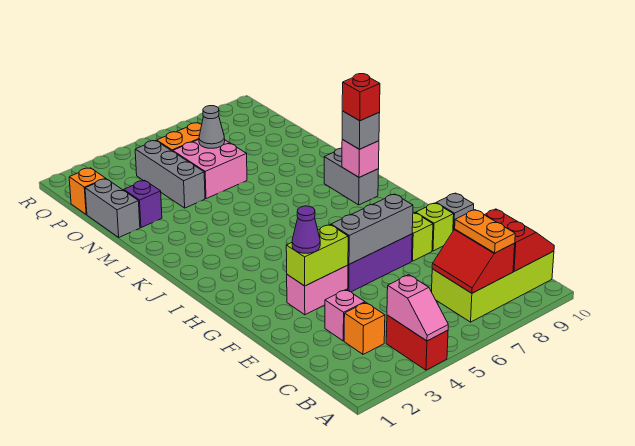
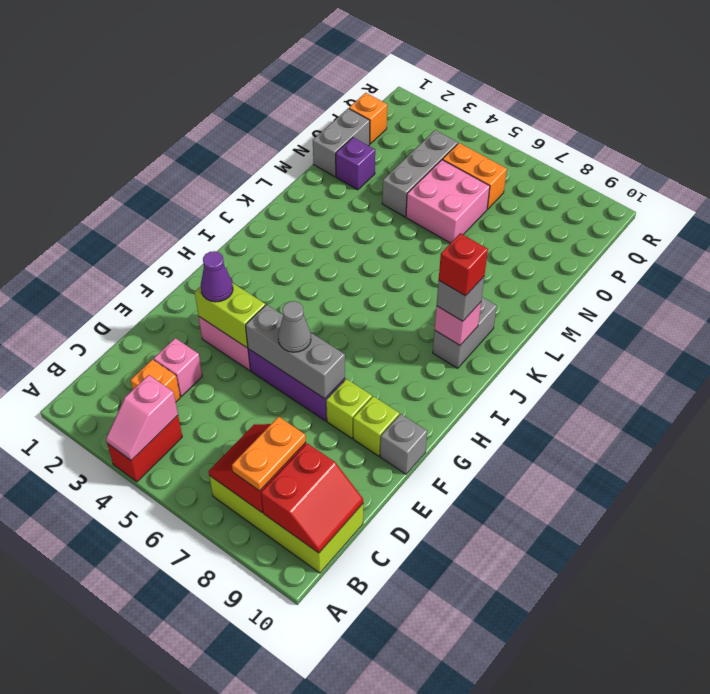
grey cone O6 level 2 -> grey cone F6 level 3

